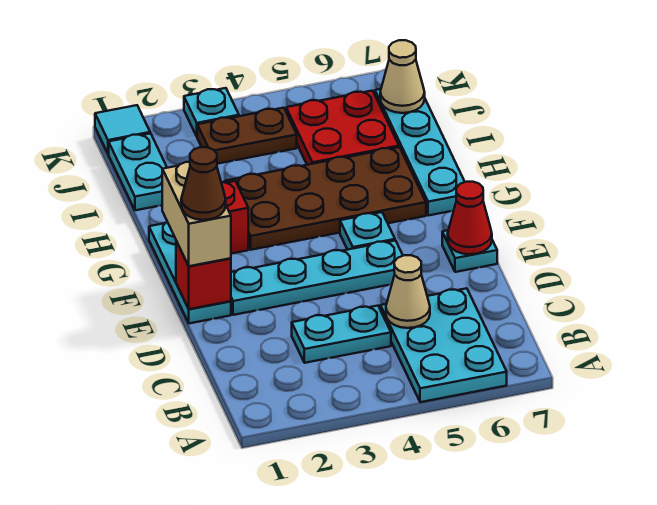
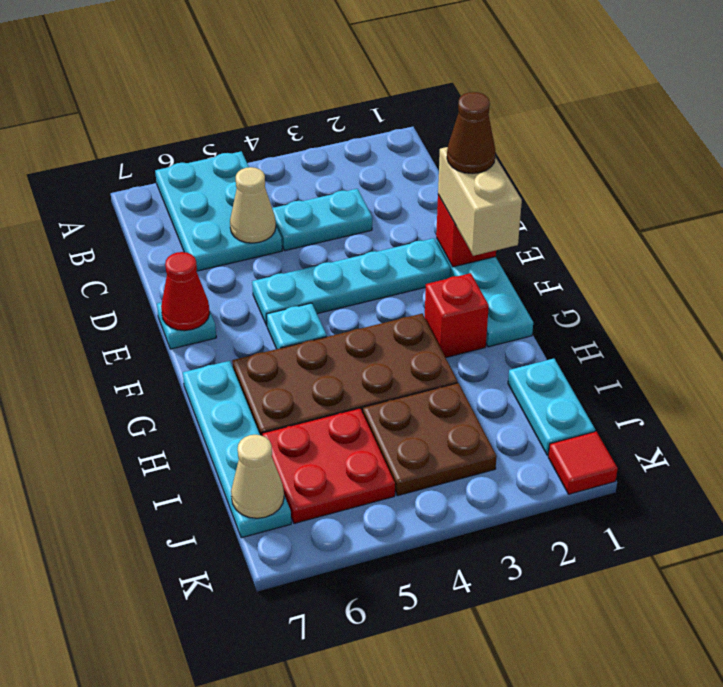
brown plate J3:J4 level 1 -> brown plate I3:J4 level 1
cyan tile K1 level 1 -> red tile K1 level 1
cyan plate K3 level 1 -> none

